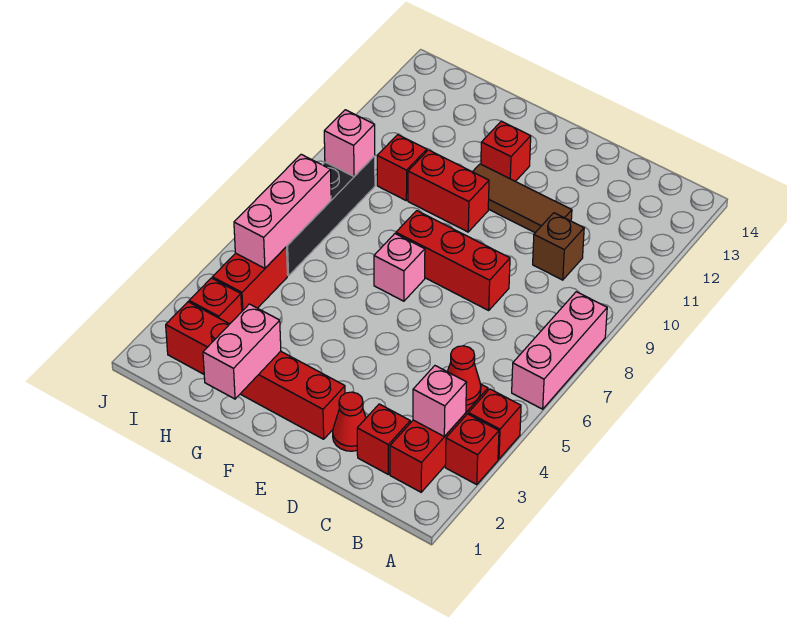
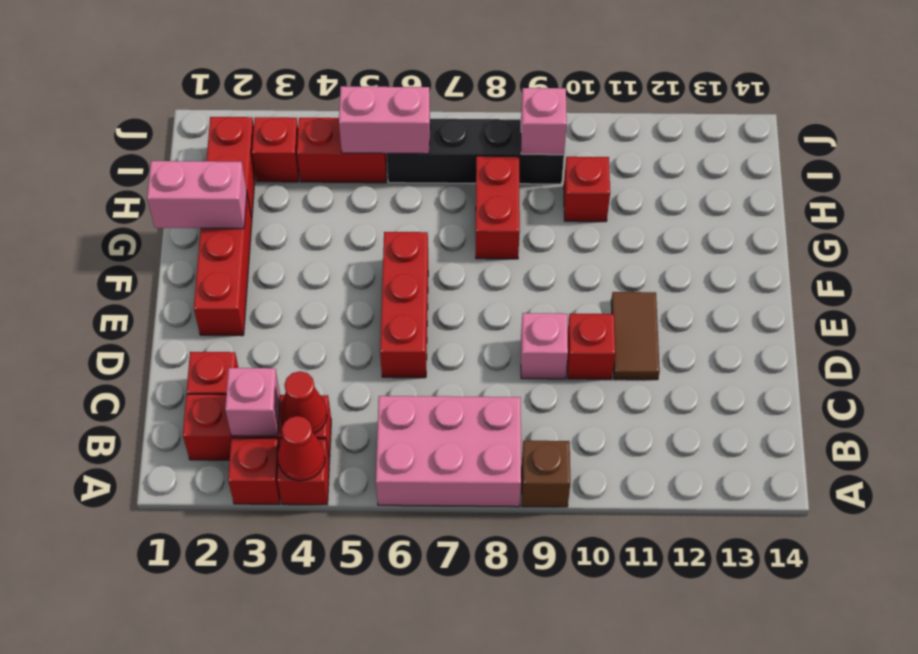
pink brick A6:A8 level 1 -> pink brick A6:B8 level 1
brown brick C10 level 1 -> brown brick A9 level 1
red cone D2 level 1 -> red cone A4 level 2
red brick D8:F8 level 1 -> red brick D6:F6 level 1
brown tile D11:F11 level 1 -> brown tile D11:E11 level 1
pink brick F7 level 1 -> pink brick D9 level 1
red brick F10:G10 level 1 -> red brick G8:H8 level 1
red brick F12 level 1 -> red brick D10 level 1
pink brick I5:I7 level 2 -> pink brick I5:I6 level 2

